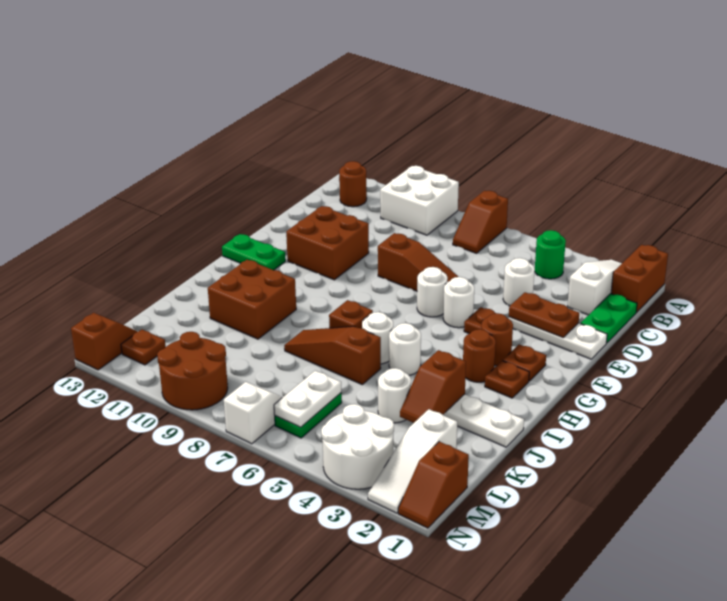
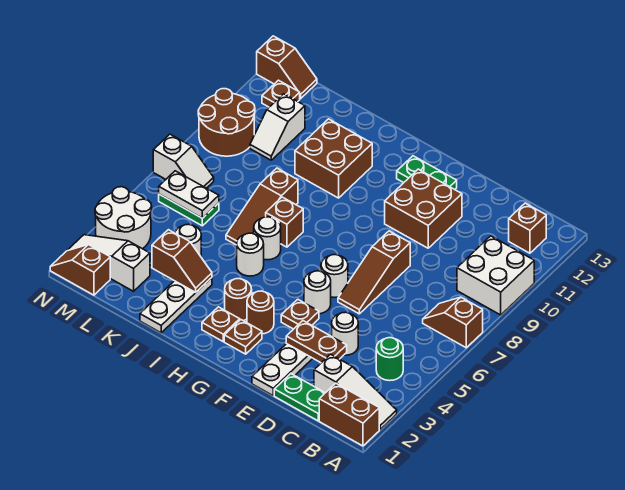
brown round brick B12 level 1 -> brown brick B12 level 1
brown plate E2:E3 level 2 -> brown plate D3:E3 level 2
green plate G12:G13 level 1 -> green plate F12:G12 level 1
brown slope J3:K3 level 2 top J -> brown slope J3:K3 level 2 top K
brown slope J6:J8 level 1 top 6 -> brown slope J6:J8 level 1 top 8
none -> white slope L10:L11 level 1 top 11

